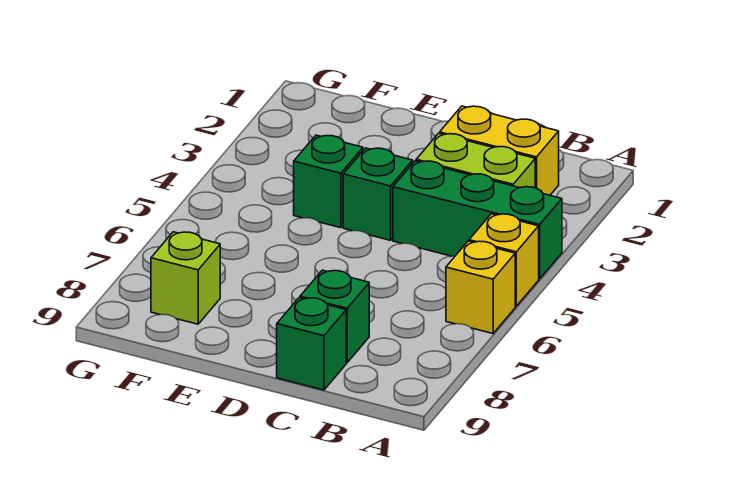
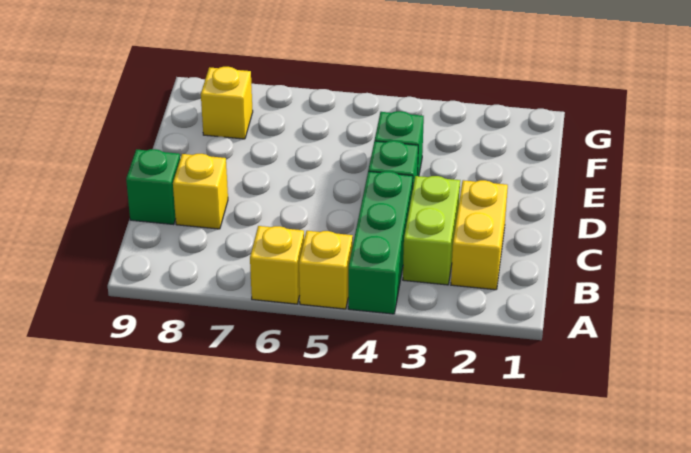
green brick C8 level 1 -> yellow brick C8 level 1
lime brick F8 level 1 -> yellow brick F8 level 1

